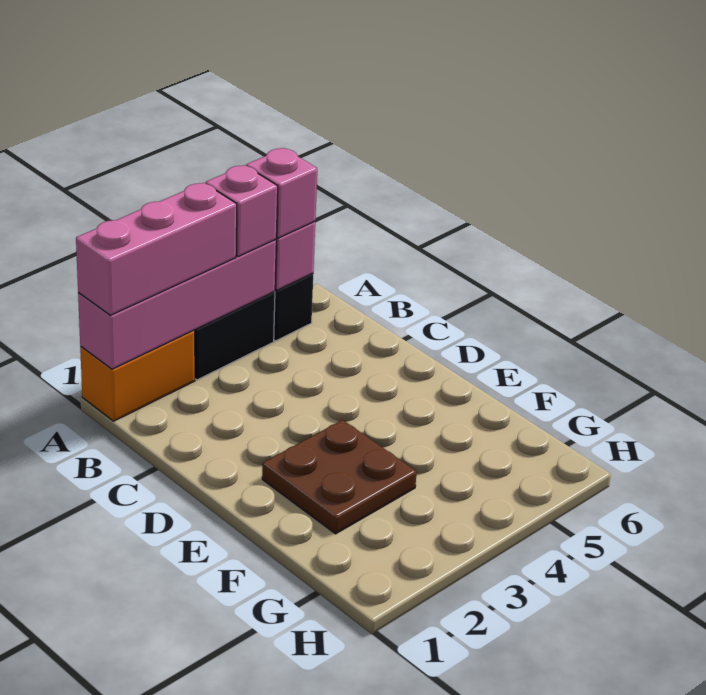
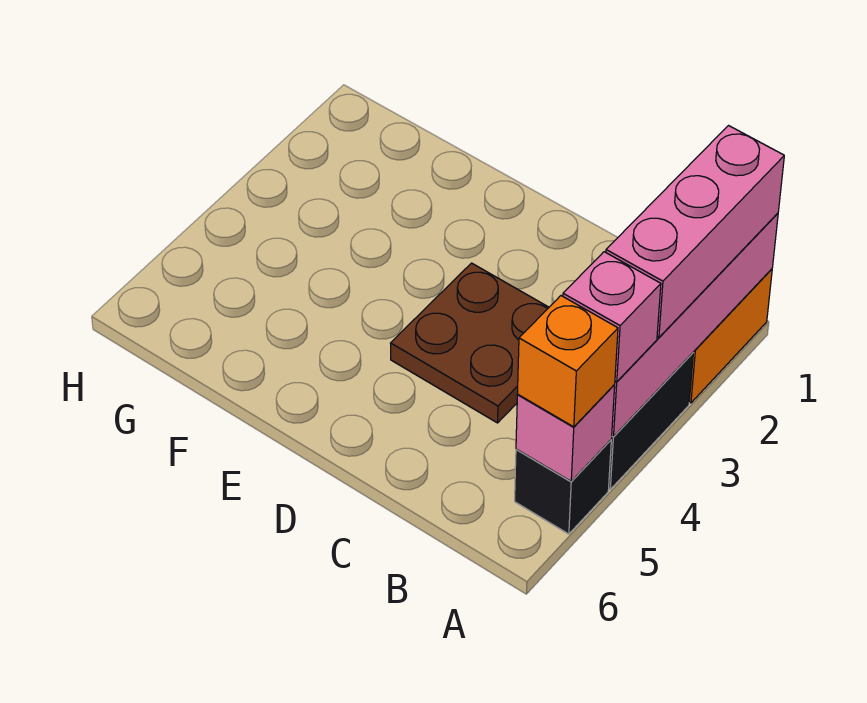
pink brick A5 level 3 -> orange brick A5 level 3
brown plate E2:F3 level 1 -> brown plate C3:D4 level 1

